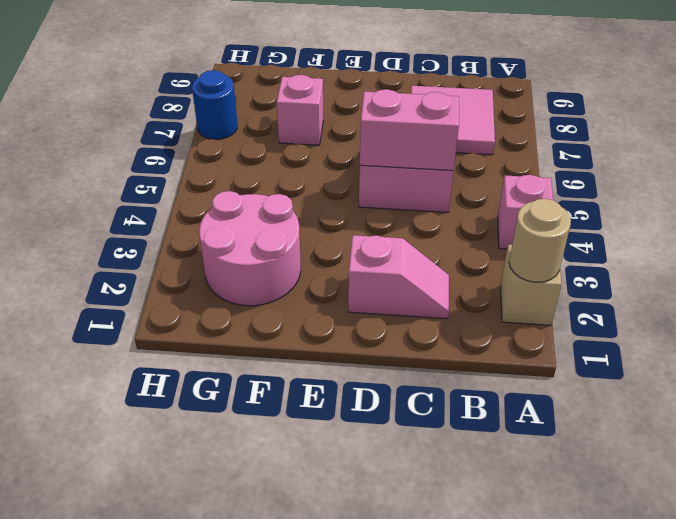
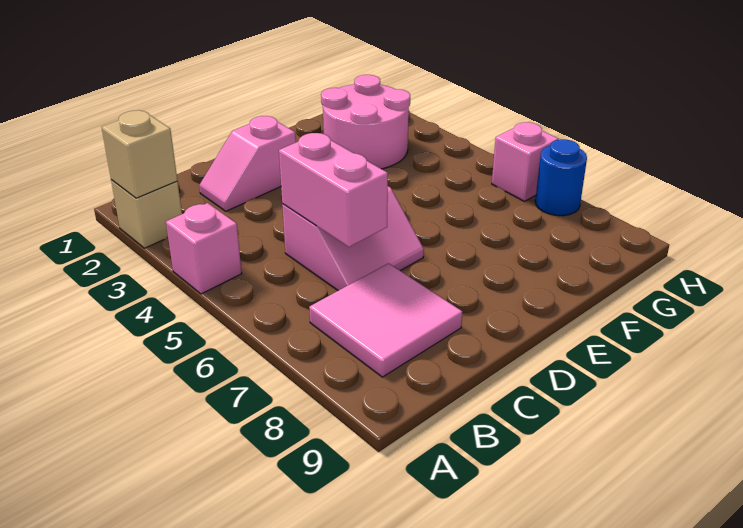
tan round brick A2 level 2 -> tan brick A2 level 2
pink brick C5:D5 level 2 -> pink brick C5:C6 level 2
pink brick F7 level 1 -> pink brick H6 level 1

